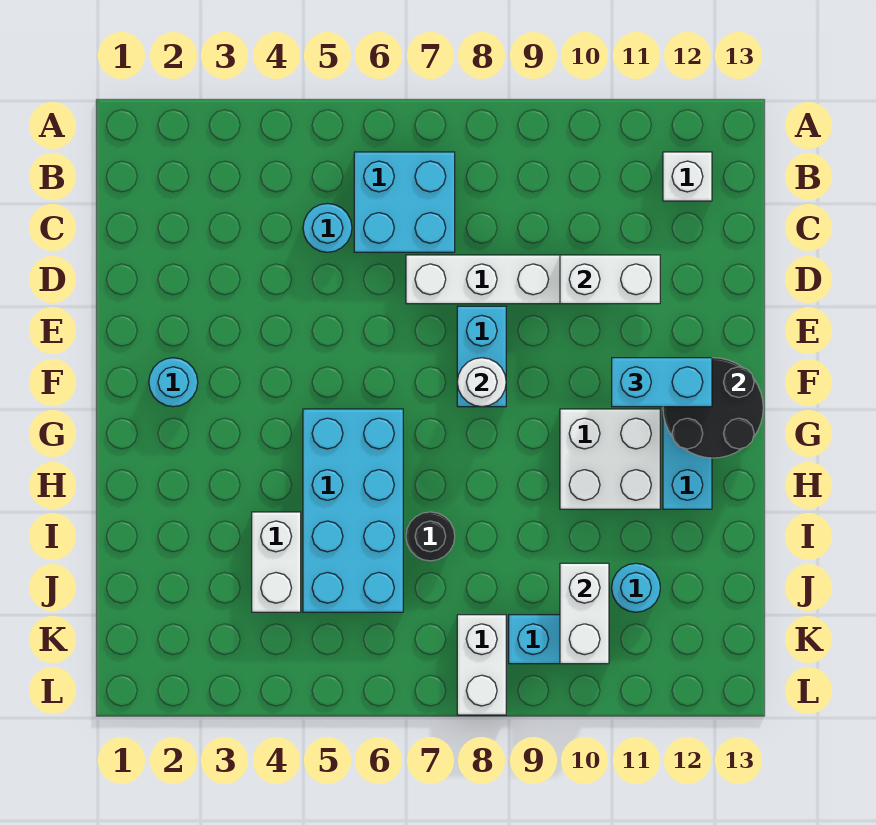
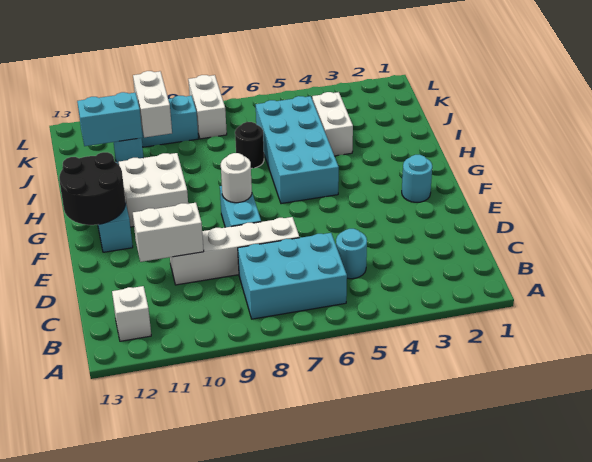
cyan brick B6:C7 level 1 -> cyan brick B6:C8 level 1
cyan brick F11:F12 level 3 -> cyan brick J11:J12 level 2

